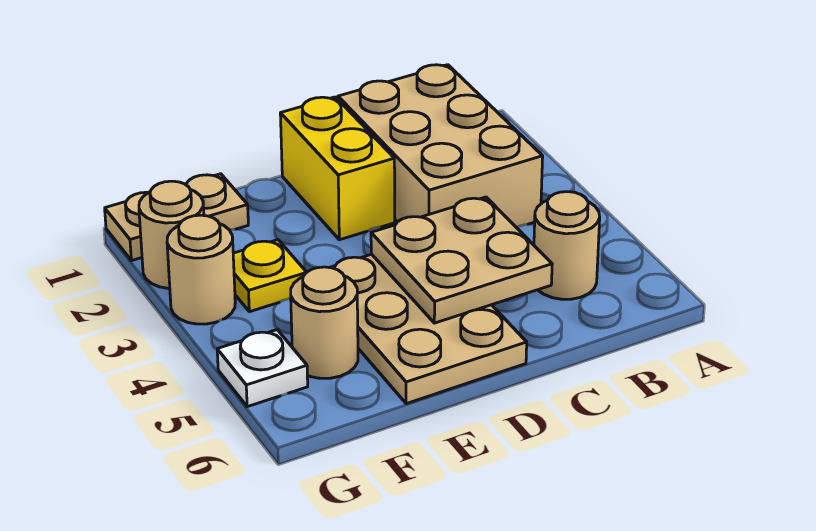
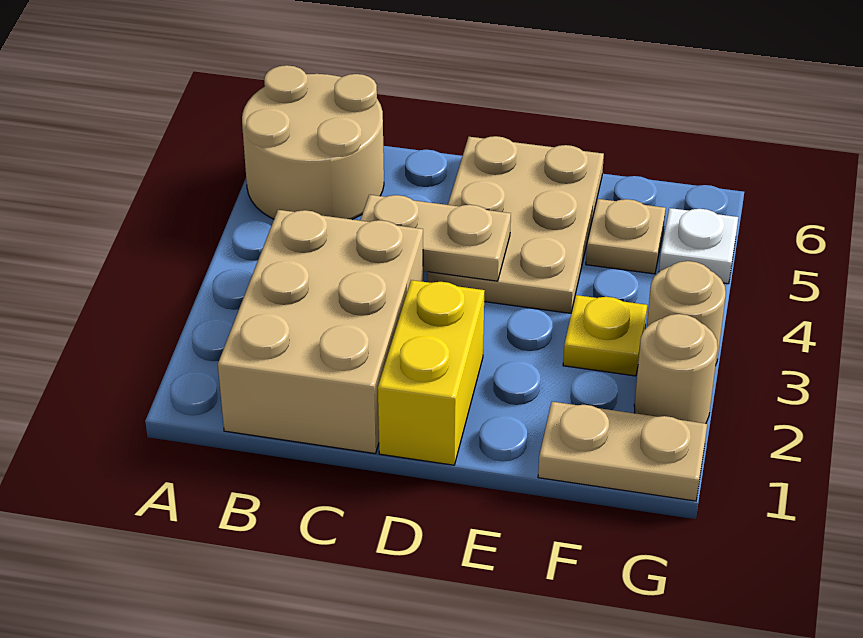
tan round brick B5 level 1 -> tan round brick A5:B6 level 1
tan plate C4:D5 level 2 -> tan plate C4:D4 level 2
tan round brick F5 level 1 -> tan plate F5 level 1

